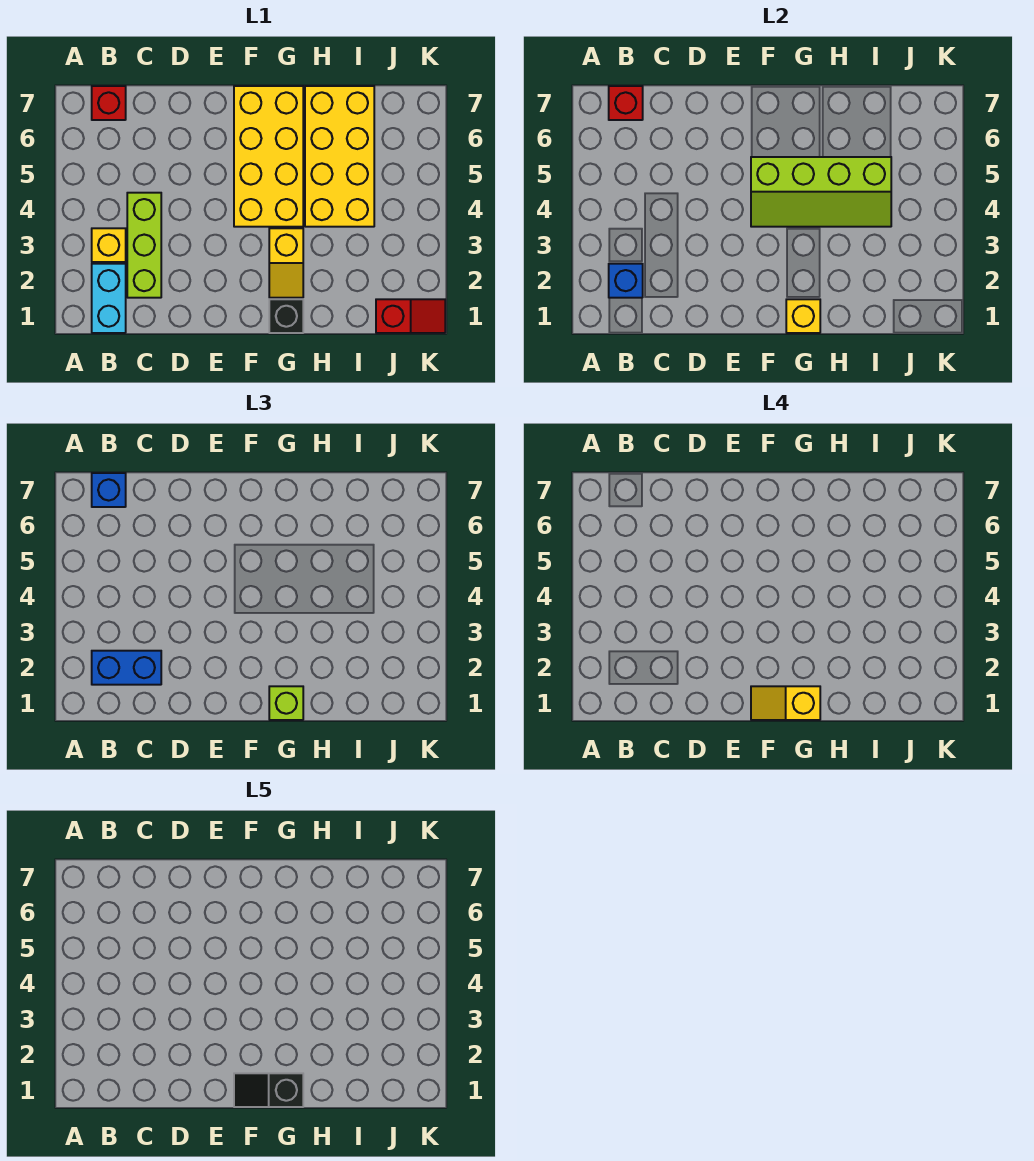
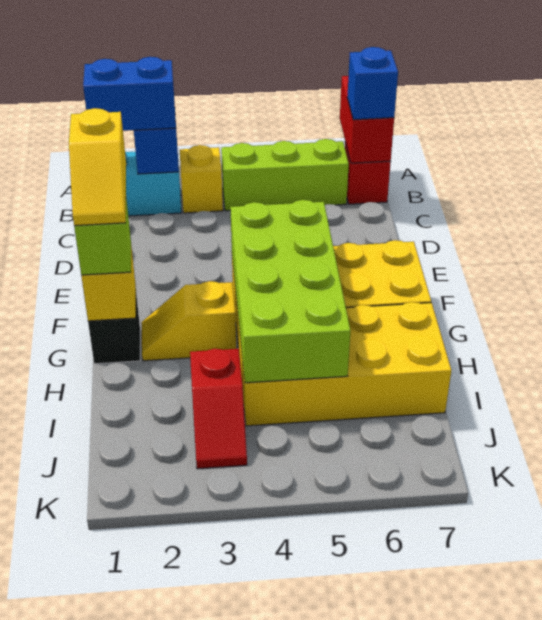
blue brick B2:C2 level 3 -> blue brick B1:B2 level 3
red brick B7 level 2 -> red brick A7:B7 level 2
lime brick C2:C4 level 1 -> lime brick B4:B6 level 1
yellow slope F1:G1 level 4 top G -> yellow slope F1:G1 level 4 top F
black slope F1:G1 level 5 top G -> none
lime slope F4:I5 level 2 top 5 -> lime brick F4:I5 level 2
red slope J1:K1 level 1 top J -> red slope I3:J3 level 1 top I

